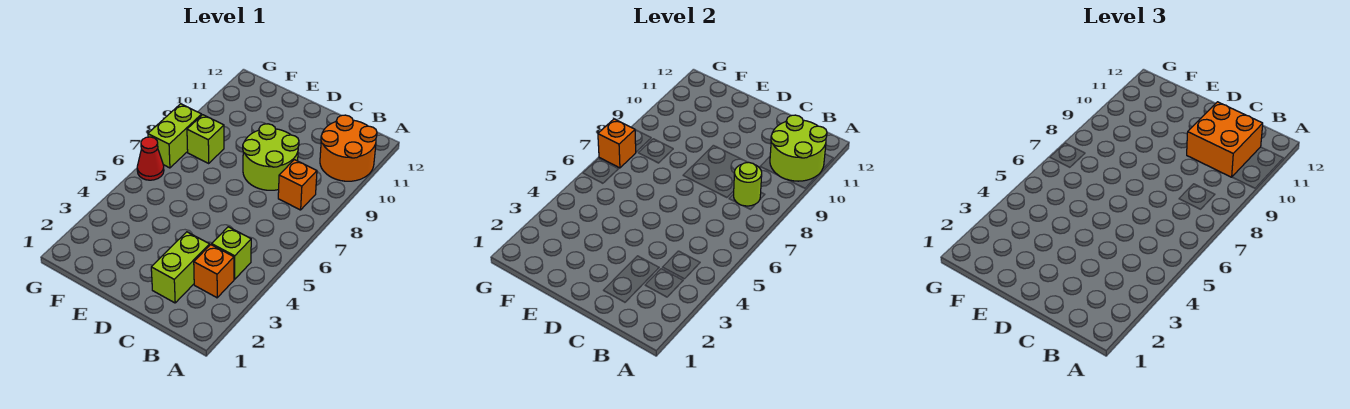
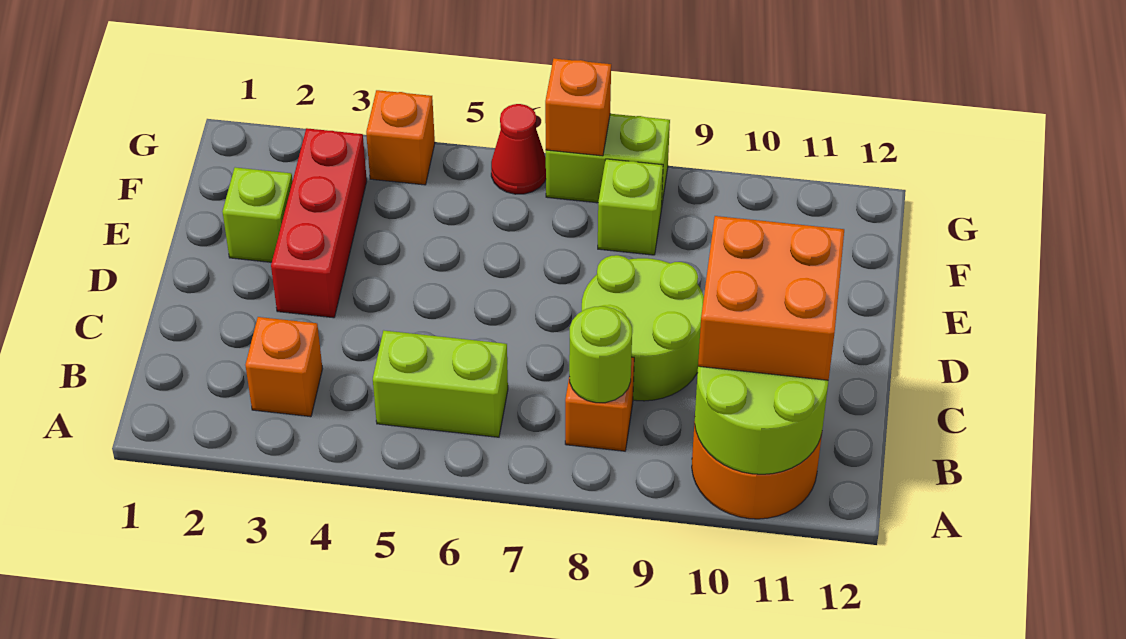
lime brick B4 level 1 -> lime brick E2 level 1
lime brick C2:C3 level 1 -> lime brick B5:B6 level 1
none -> red brick D3:F3 level 1
none -> orange brick G4 level 1

